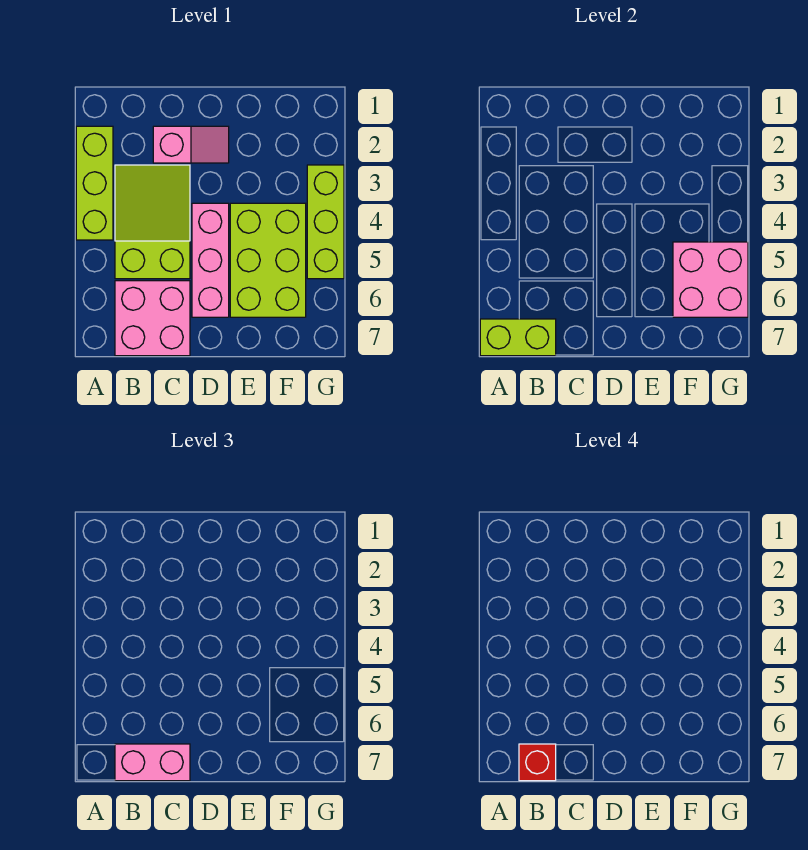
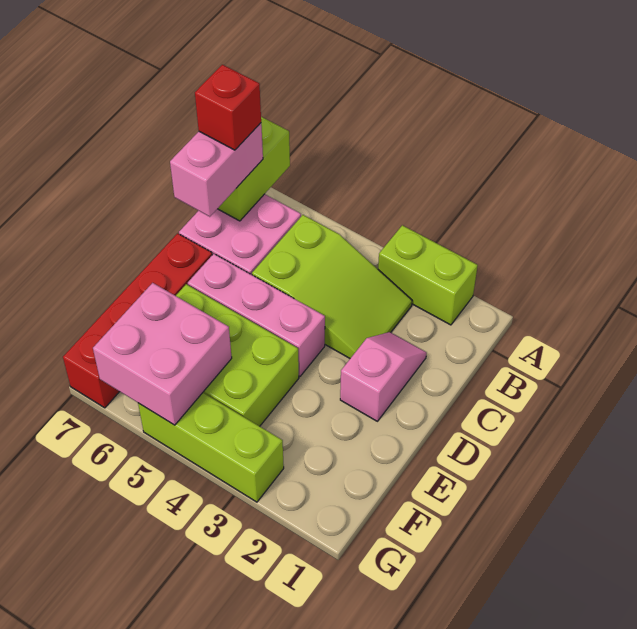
lime brick A2:A4 level 1 -> lime brick A2:A3 level 1
pink slope C2:D2 level 1 top C -> pink slope C2:D2 level 1 top D
none -> red brick D7:G7 level 1

